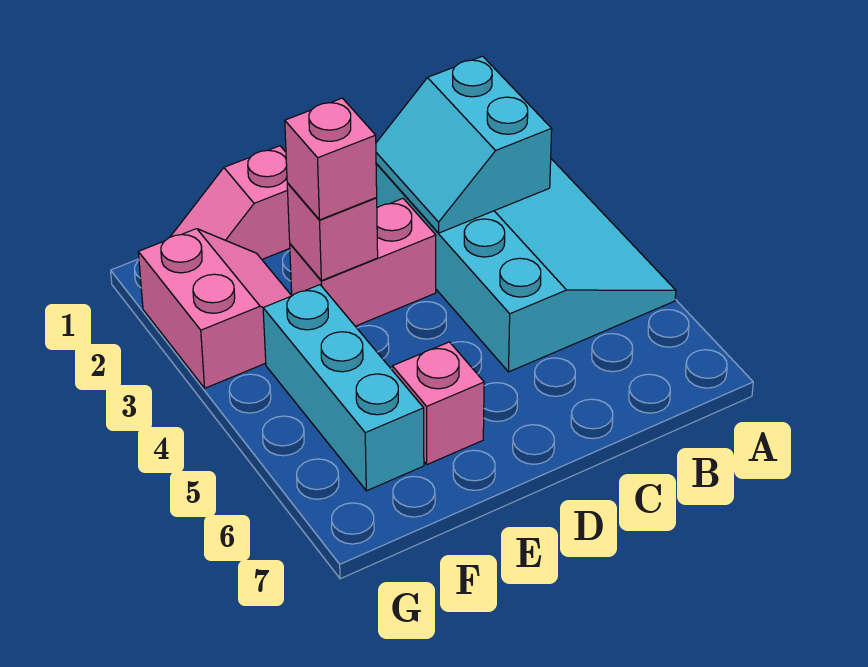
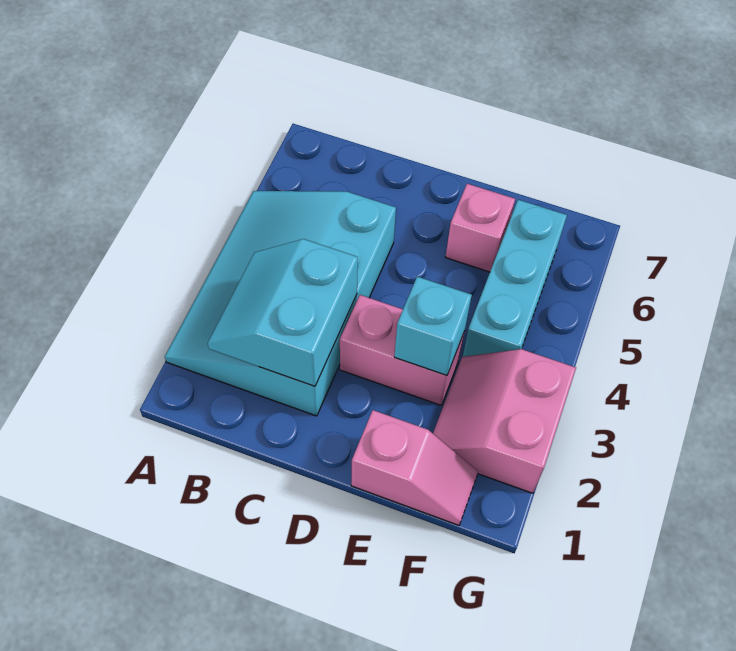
cyan slope B2:C3 level 2 top B -> cyan slope B2:C3 level 2 top C
pink brick E3 level 2 -> cyan brick E3 level 2
pink brick E3 level 3 -> none

